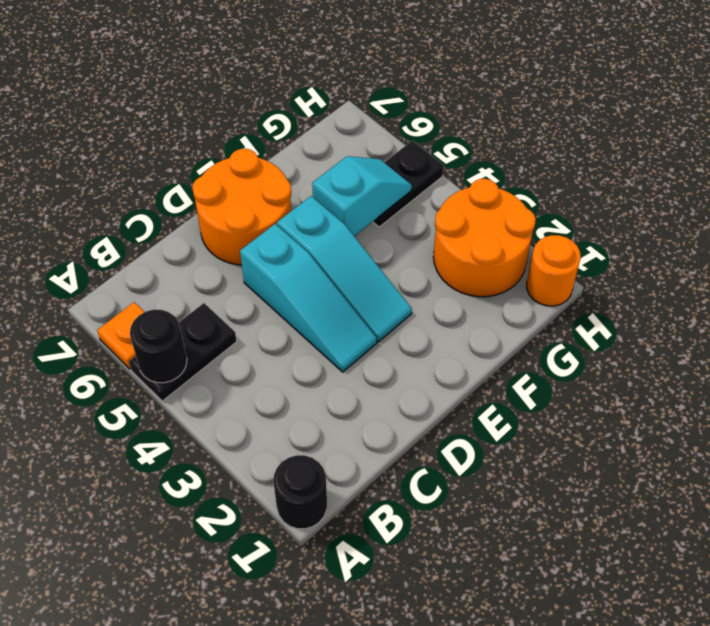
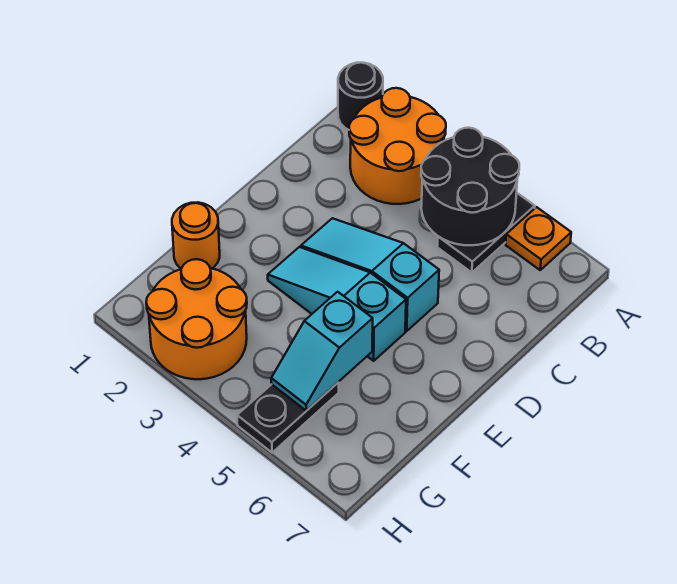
black round brick A5 level 2 -> black round brick A4:B5 level 2
orange round brick D6:E7 level 1 -> orange round brick A2:B3 level 1
orange round brick H1 level 1 -> orange round brick F1 level 1

